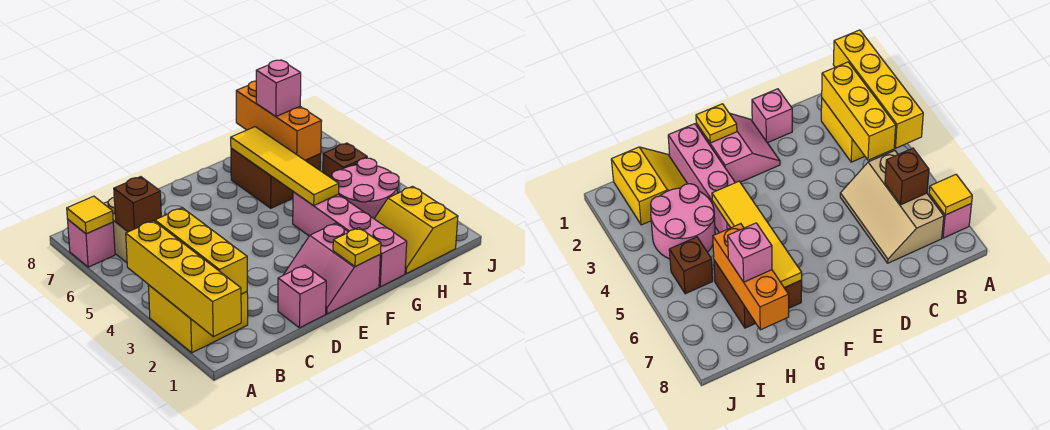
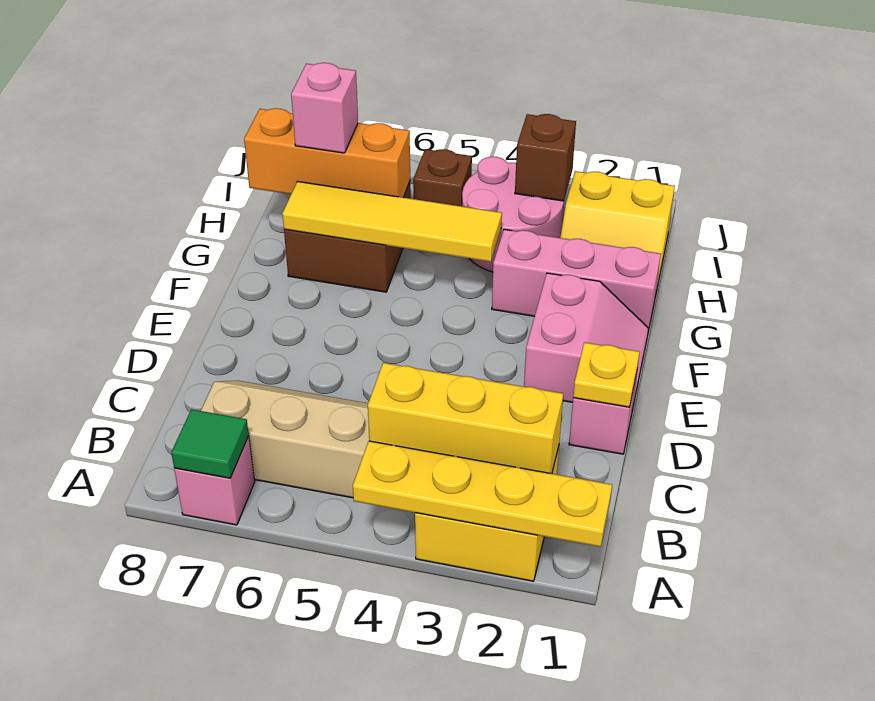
yellow brick A1:A4 level 2 -> yellow plate A1:A4 level 2
yellow tile A7 level 2 -> green tile A7 level 2
brown brick B6 level 2 -> brown brick I3 level 2
pink slope E1:F2 level 1 top F -> pink slope E1:F2 level 1 top 2
yellow plate F1 level 2 -> yellow plate D1 level 2
pink brick G1:G4 level 1 -> pink brick G1:G3 level 1

